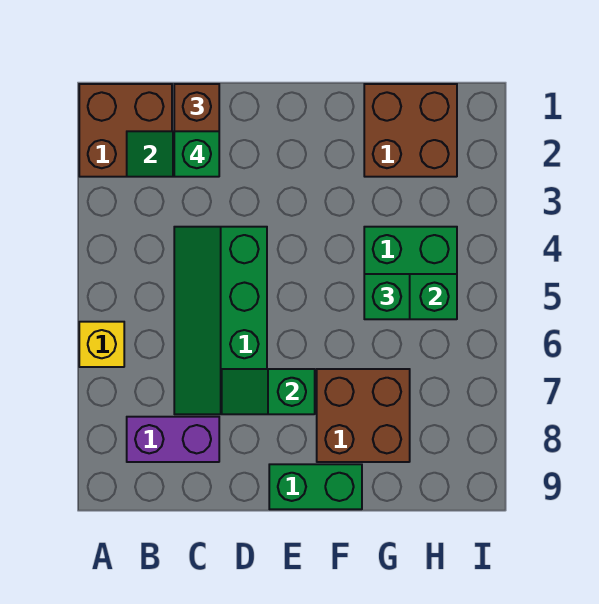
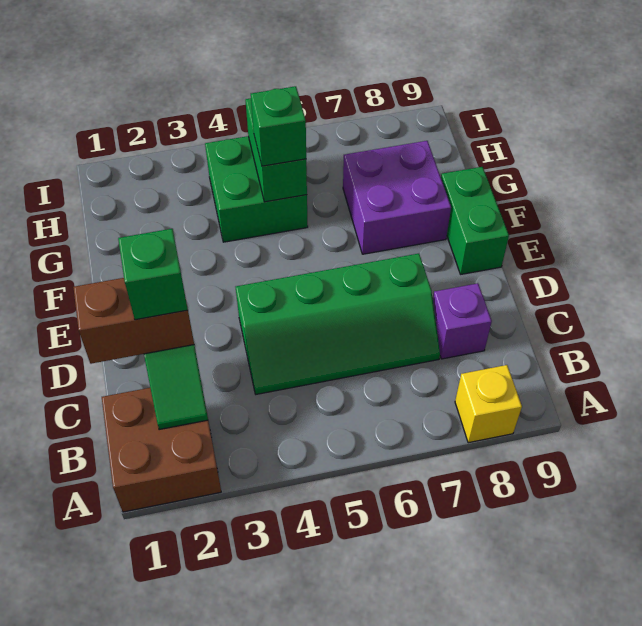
yellow brick A6 level 1 -> yellow brick A8 level 1
purple brick B8:C8 level 1 -> purple brick C8 level 1
green slope D7:E7 level 2 top E -> none
brown brick F7:G8 level 1 -> purple brick F7:G8 level 1
brown brick G1:H2 level 1 -> none

